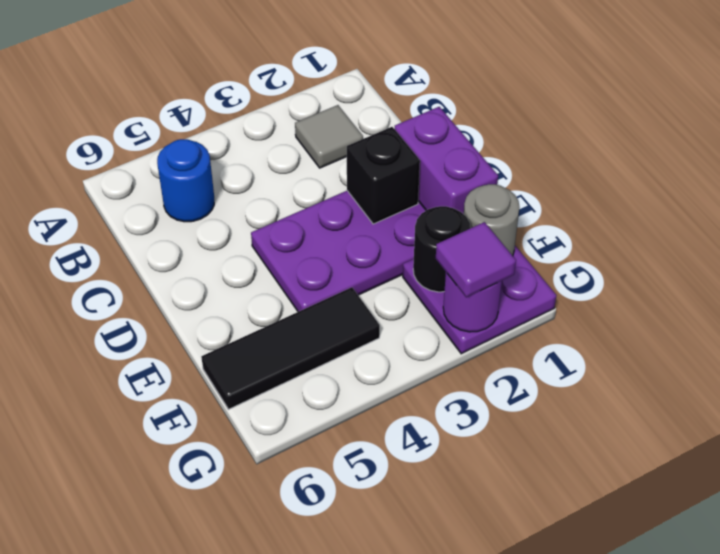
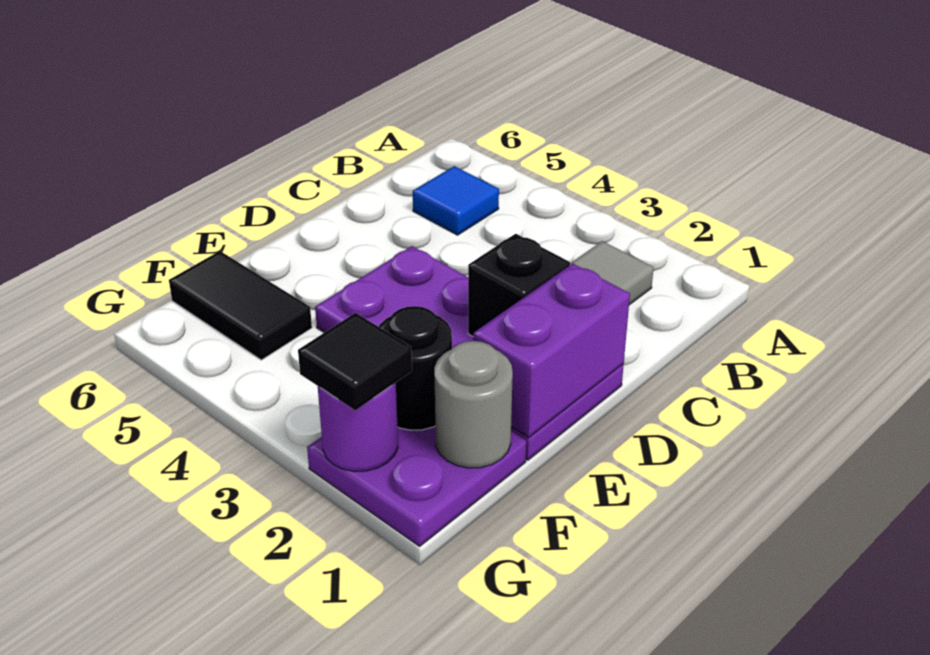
blue round brick B5 level 1 -> blue tile B5 level 1
black tile F4:F6 level 1 -> black tile F5:F6 level 1
purple tile G2 level 3 -> black tile G2 level 3

